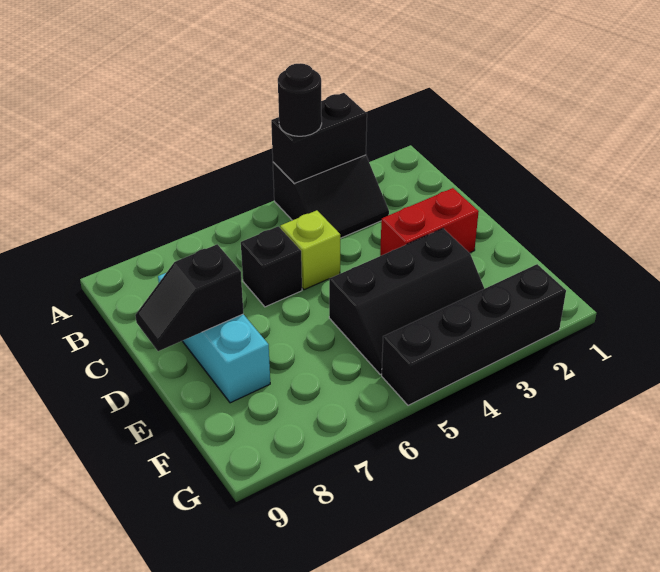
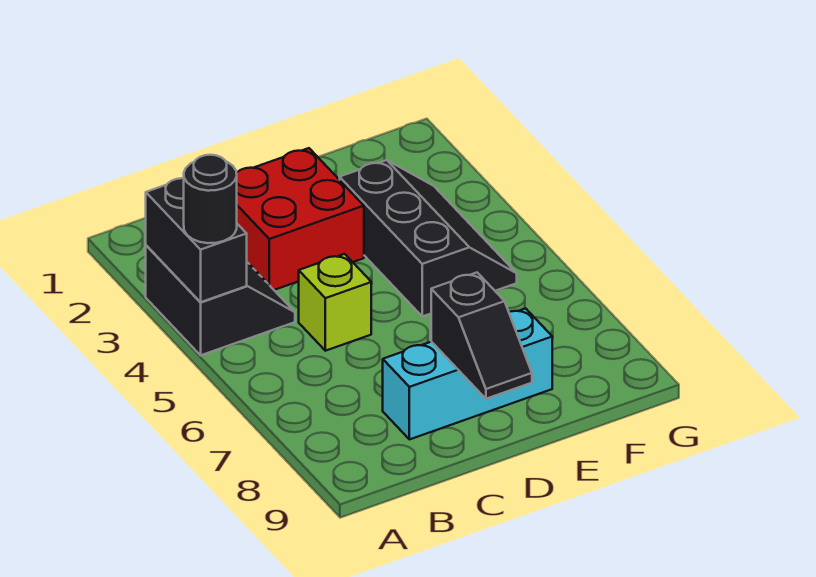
black brick C6 level 1 -> none
red brick D2:D3 level 1 -> red brick C2:D3 level 1
black brick G2:G5 level 1 -> none

